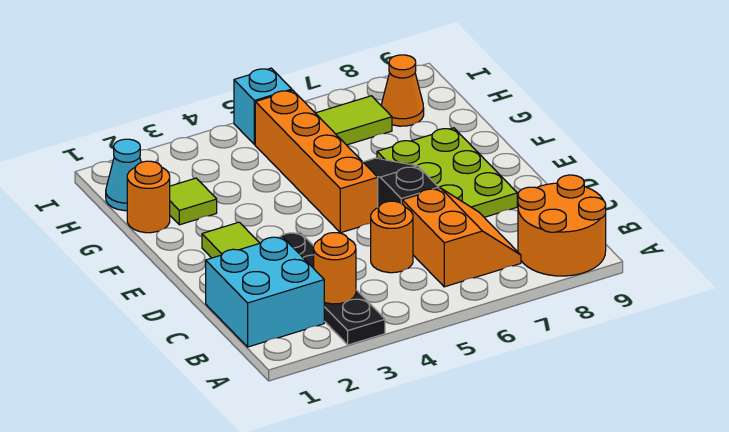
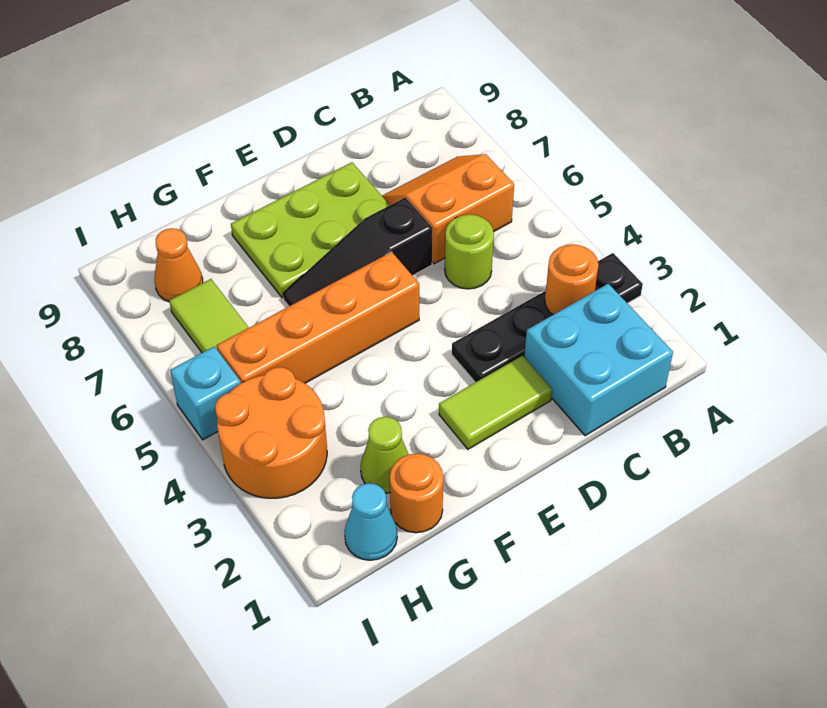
orange round brick A8:B9 level 1 -> orange round brick H3:I4 level 1
orange round brick C5 level 1 -> lime round brick C5 level 1
lime tile G2 level 1 -> lime cone G2 level 1

